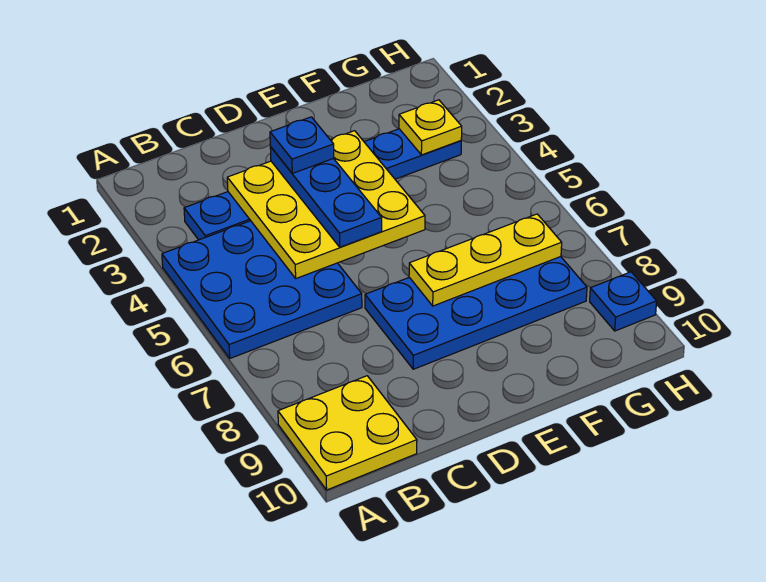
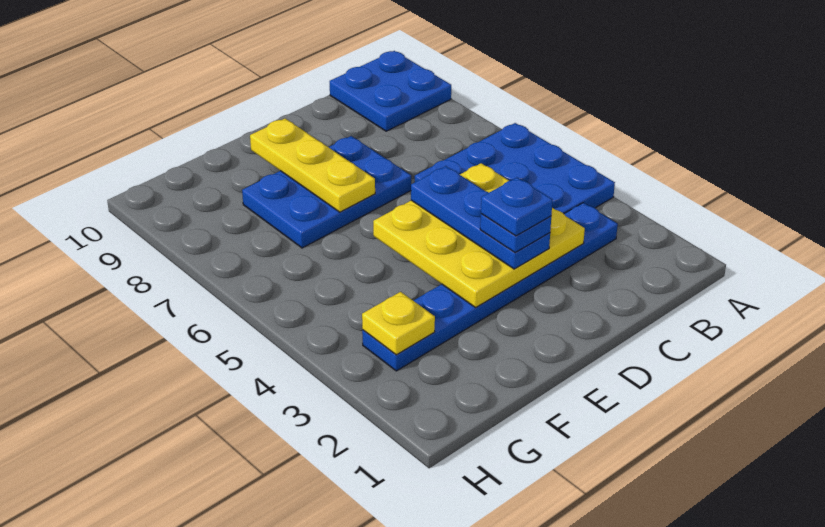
yellow plate A9:B10 level 1 -> blue plate A9:B10 level 1
blue plate D7:G8 level 1 -> blue plate D7:F8 level 1
yellow plate E7:G7 level 2 -> yellow plate E7:E9 level 2
blue plate H9 level 1 -> blue plate D3 level 5

